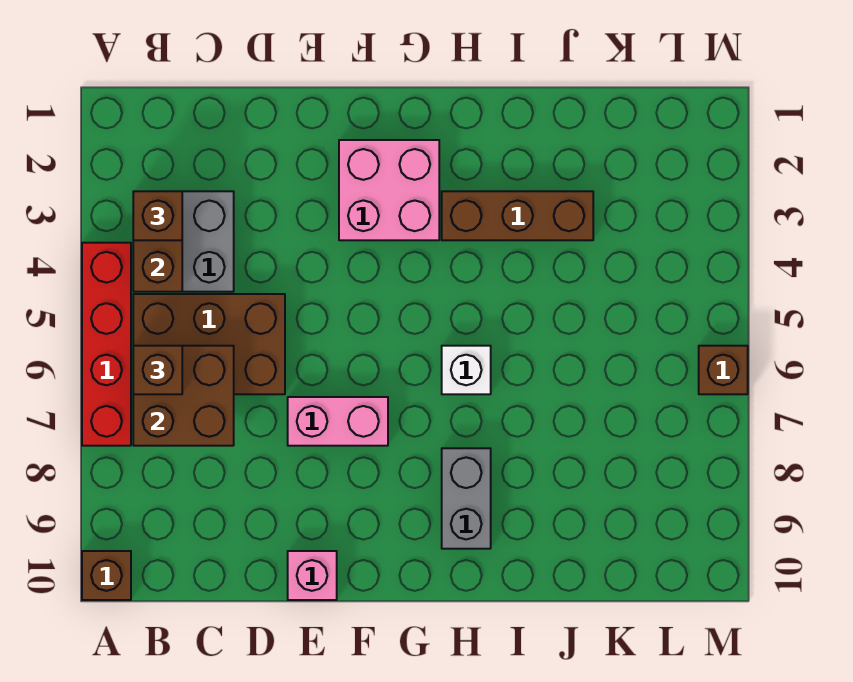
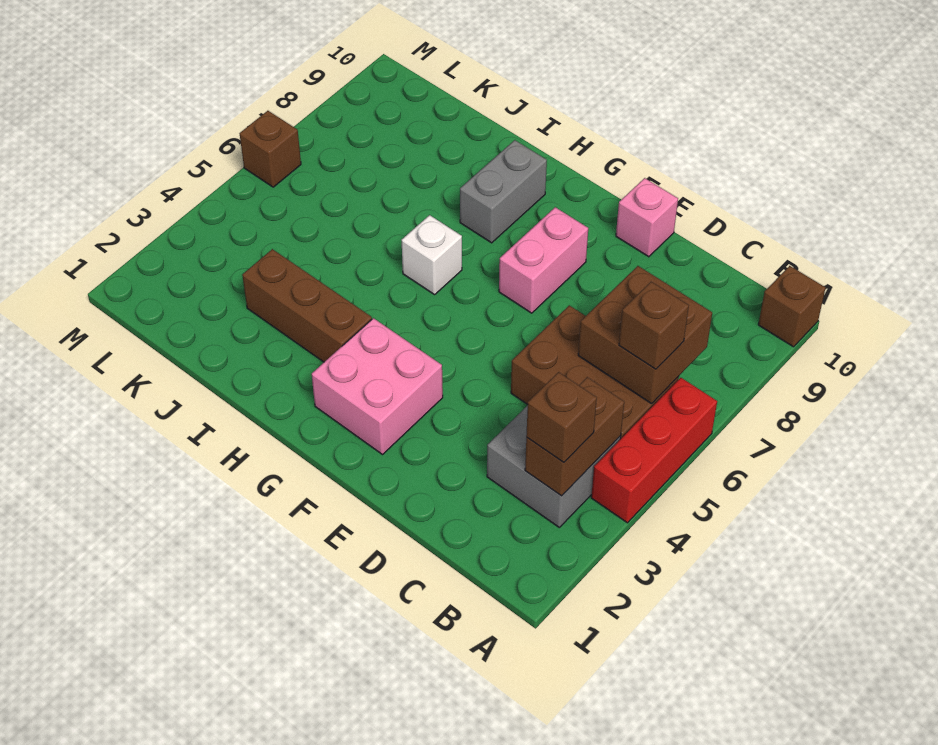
red brick A4:A7 level 1 -> red brick A4:A6 level 1
pink brick E7:F7 level 1 -> pink brick F7:F8 level 1

